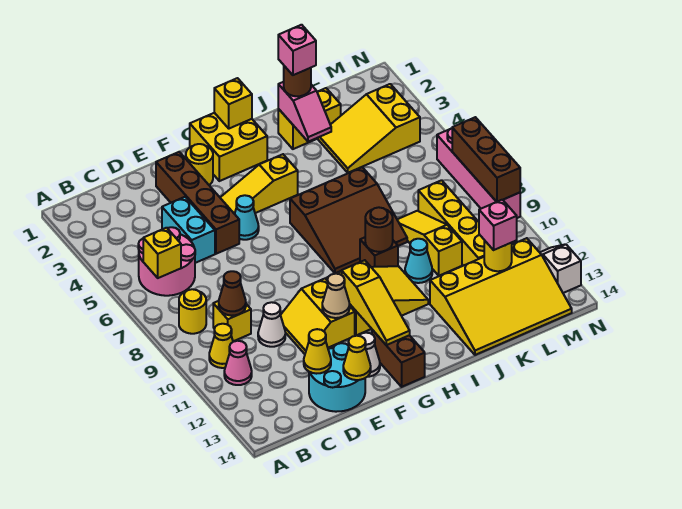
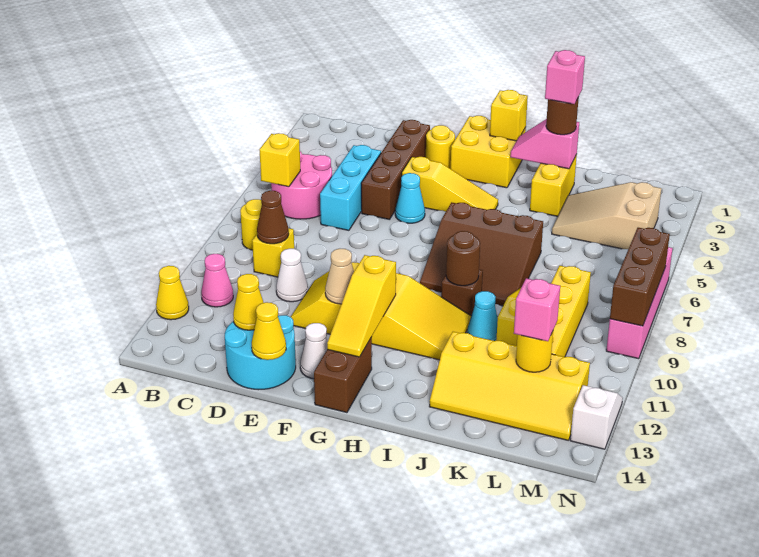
yellow cone B10 level 1 -> yellow cone A12 level 1
cyan brick D4:D5 level 1 -> cyan brick D4:D6 level 1
yellow slope F4:H4 level 1 top H -> yellow slope F4:H4 level 1 top F
yellow brick J2:K2 level 1 -> yellow brick J2:J3 level 1
pink slope J2:J3 level 2 top 2 -> pink slope I2:J2 level 2 top J
yellow slope J12:M14 level 1 top 12 -> yellow slope J12:M13 level 1 top 12
yellow slope K3:M4 level 1 top M -> tan slope K3:M4 level 1 top M

